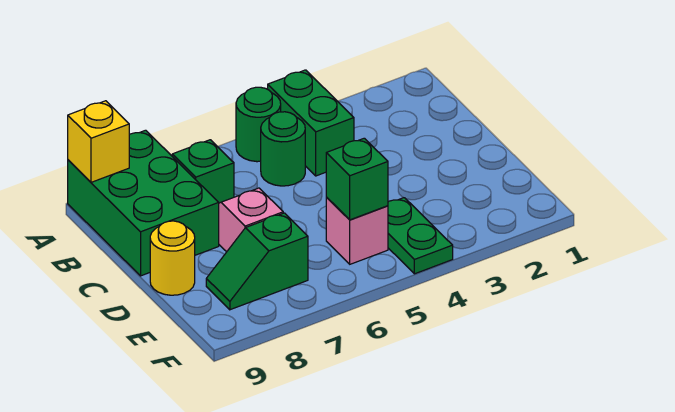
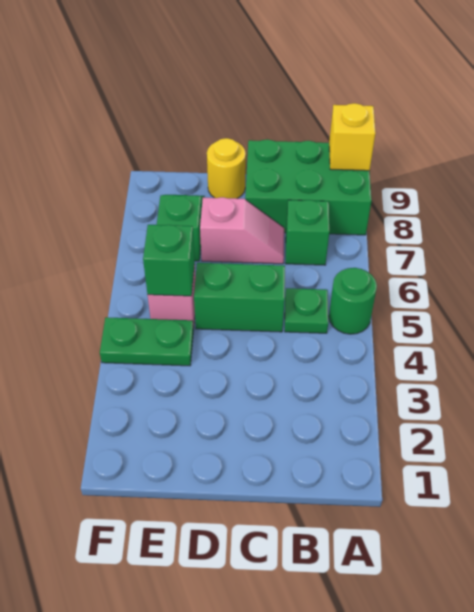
green brick A4:B4 level 1 -> green brick C5:D5 level 1
green round brick B5 level 1 -> green plate B5 level 1

